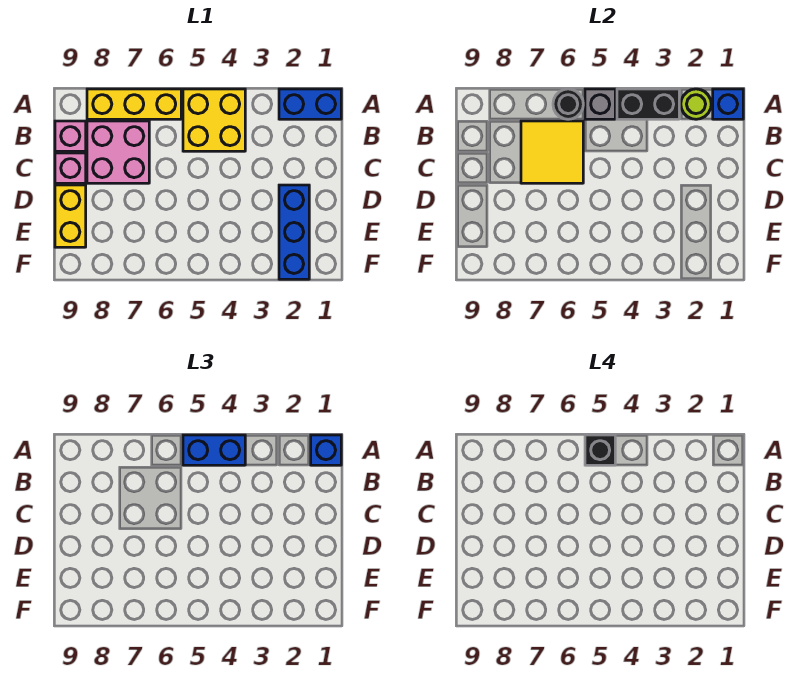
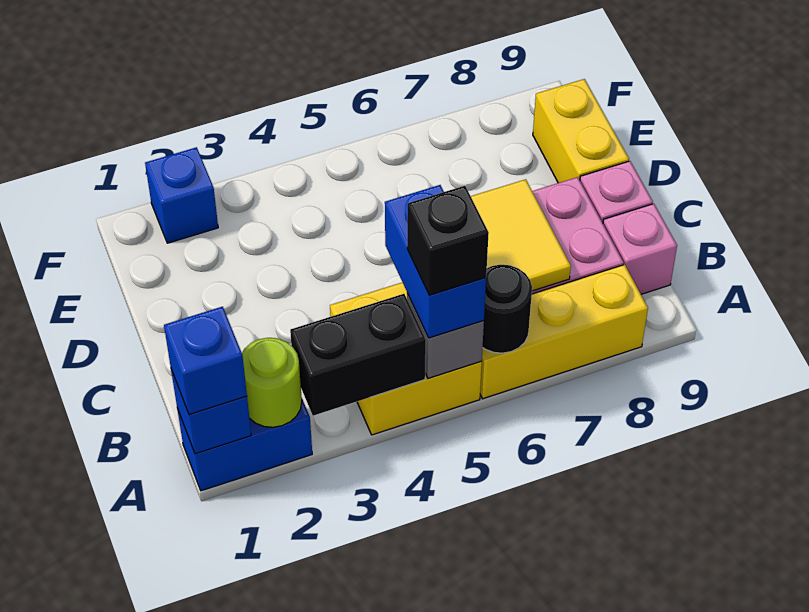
blue brick A4:A5 level 3 -> blue brick A5:B5 level 3
blue brick D2:F2 level 1 -> blue brick F2 level 1

